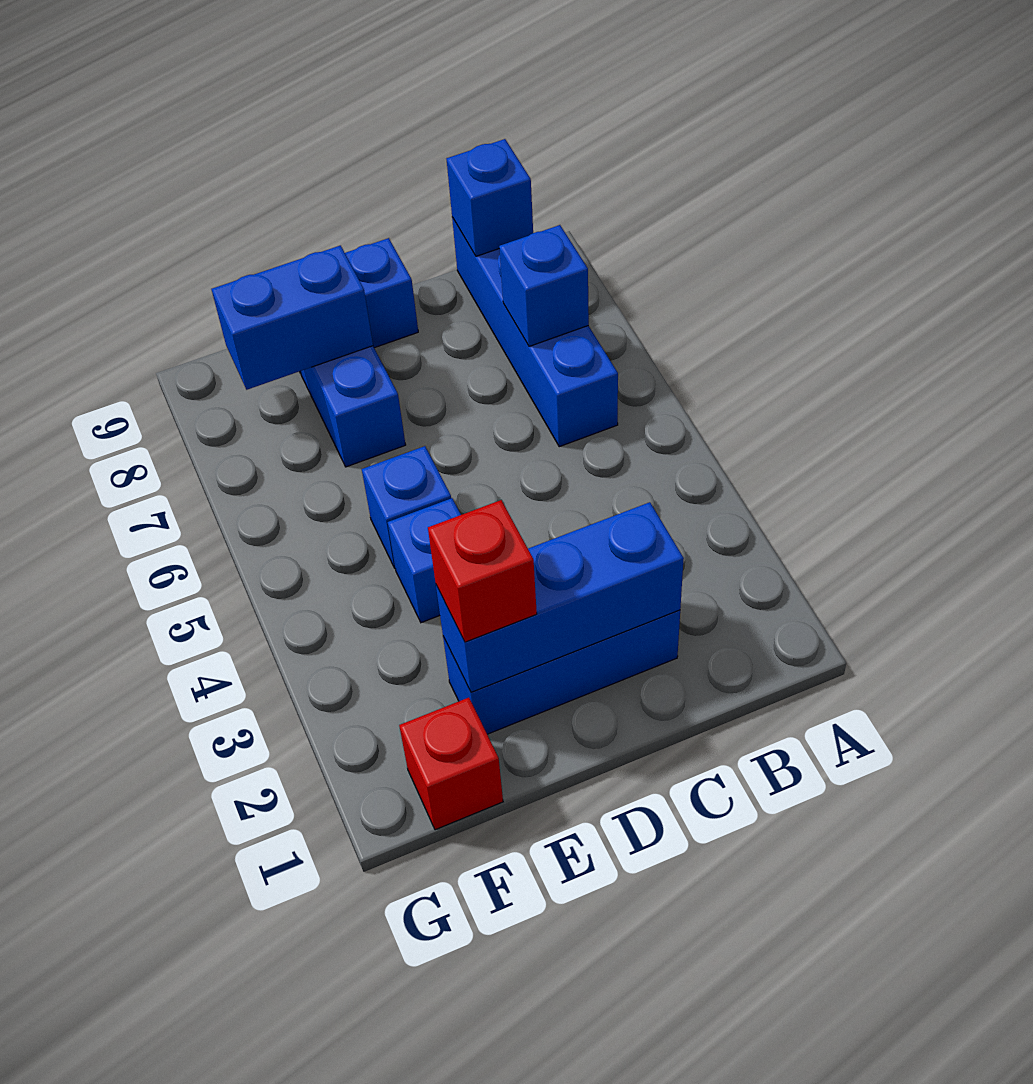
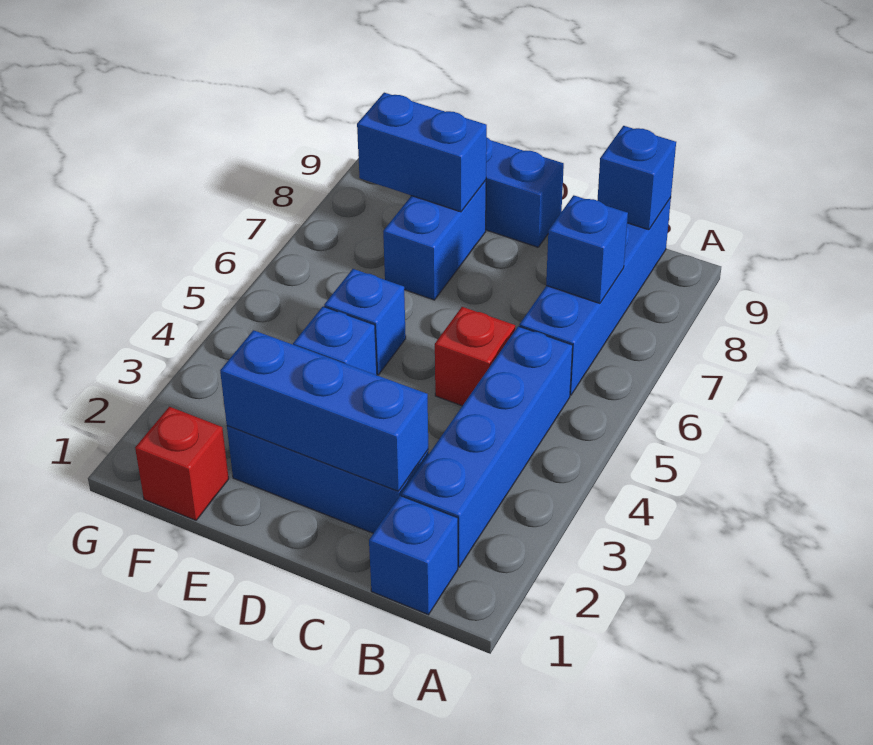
none -> blue brick B1 level 1
none -> blue brick B2:B5 level 1
red brick E2 level 3 -> red brick C5 level 1

